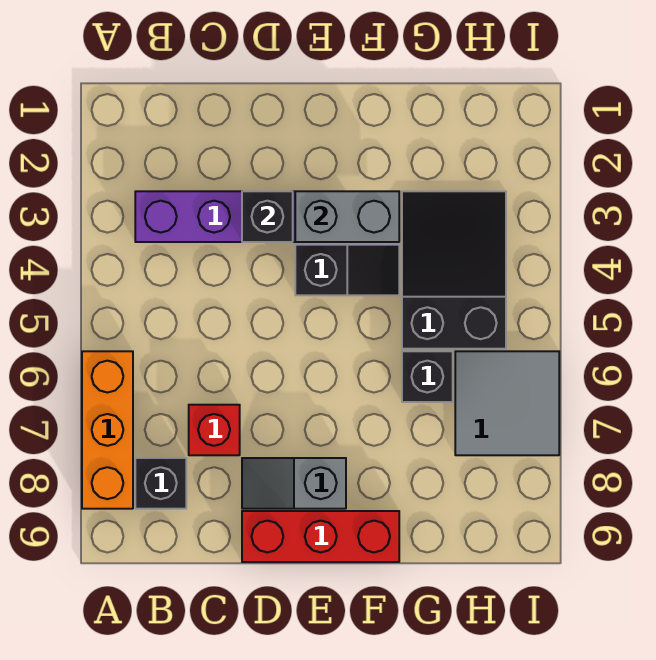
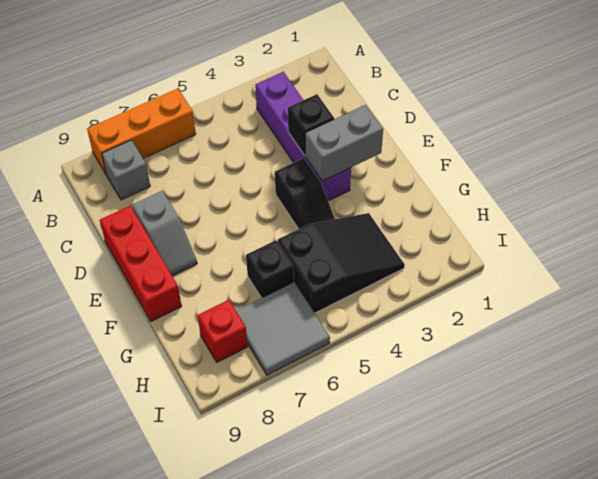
black brick B8 level 1 -> grey brick B8 level 1
red brick C7 level 1 -> red brick H8 level 1
grey slope D8:E8 level 1 top E -> grey slope D8:E8 level 1 top D
grey brick E3:F3 level 2 -> grey brick E2:E3 level 2

